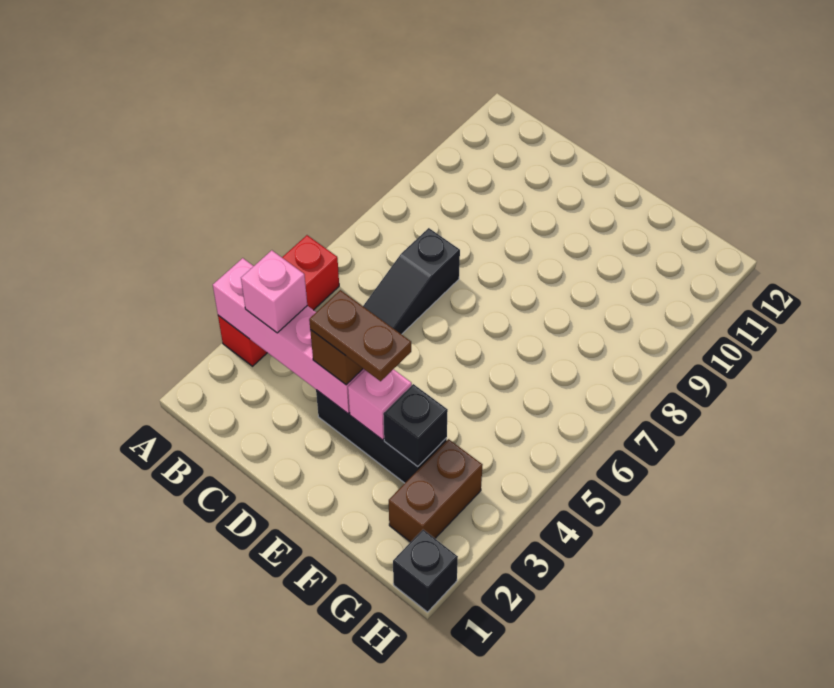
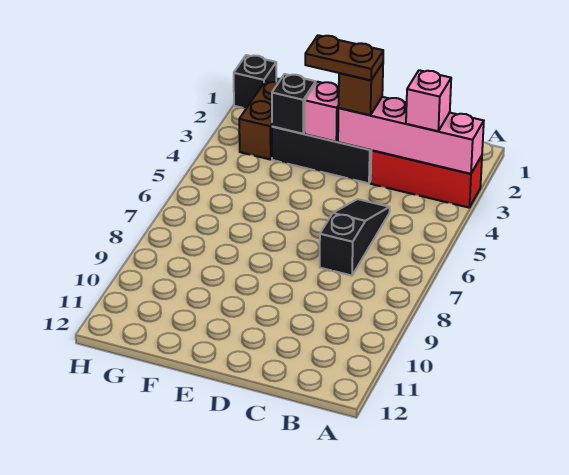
red brick A3:A5 level 1 -> red brick A3:C3 level 1

